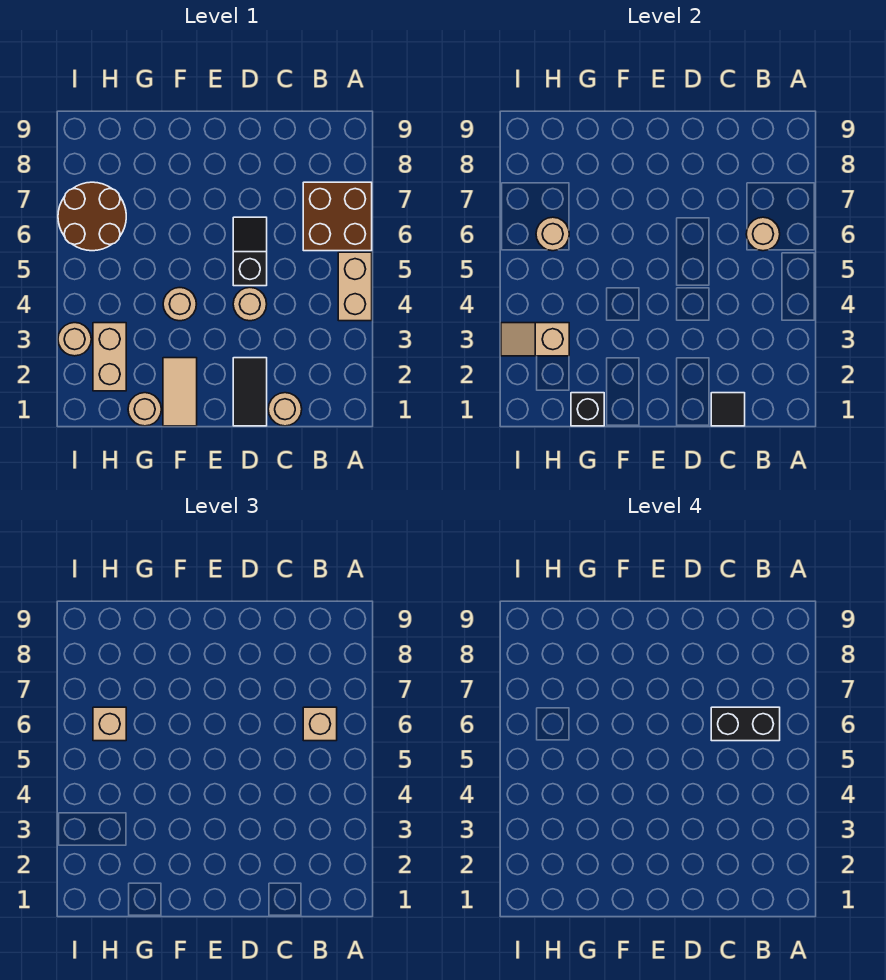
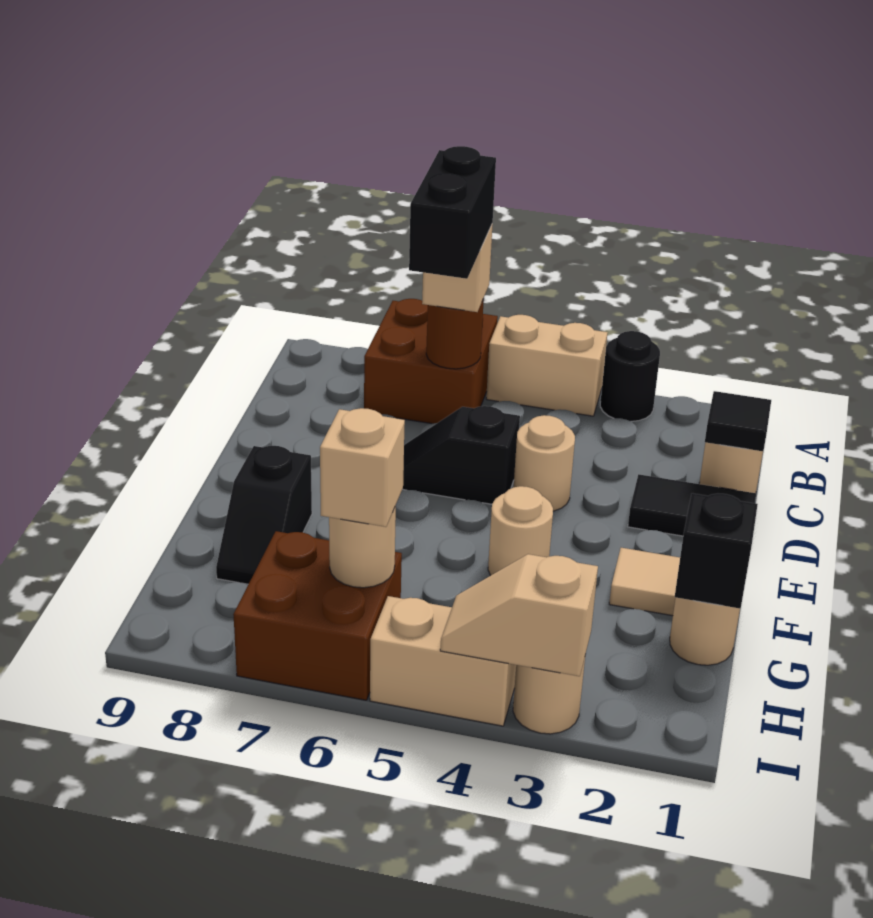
none -> black round brick A3 level 1
tan round brick B6 level 2 -> brown round brick B6 level 2
none -> black slope F8:G8 level 1 top F
tan brick H2:H3 level 1 -> tan brick I4:I5 level 1
tan slope H3:I3 level 2 top H -> tan slope I3:I4 level 2 top 3
brown round brick H6:I7 level 1 -> brown brick H6:I7 level 1

